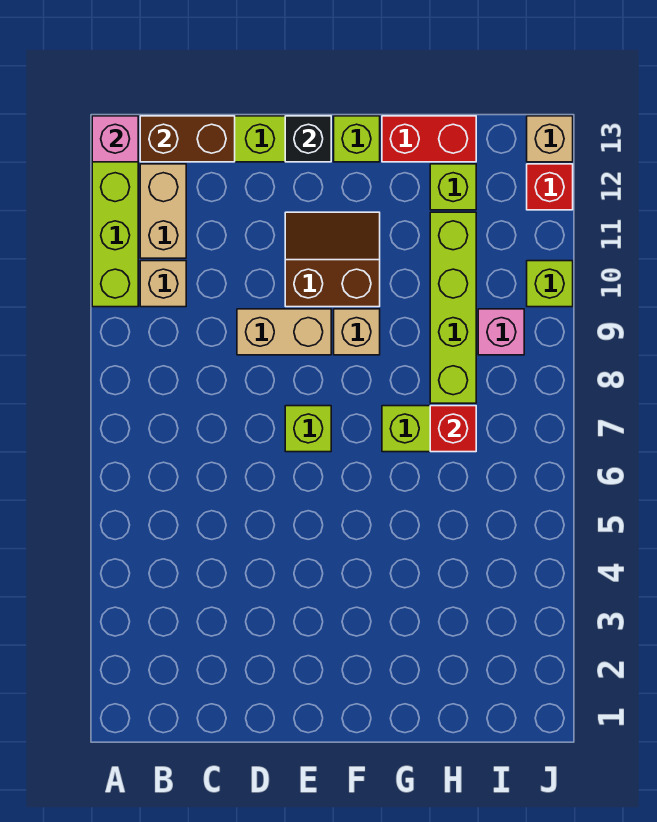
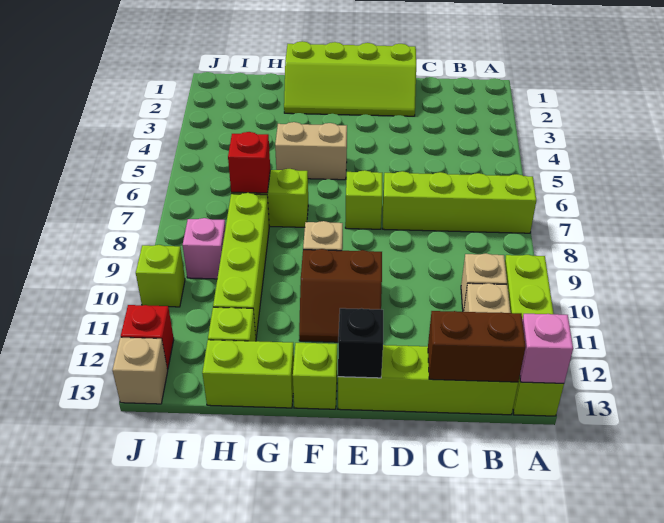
none -> lime brick A7:D7 level 1
none -> lime slope D1:G2 level 1 top 1
tan brick D9:E9 level 1 -> tan brick F5:G5 level 1
red brick G13:H13 level 1 -> lime brick G13:H13 level 1

